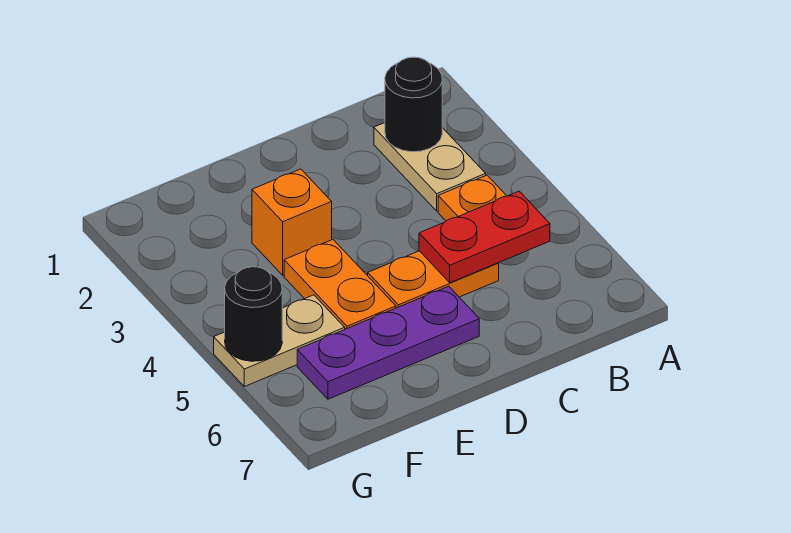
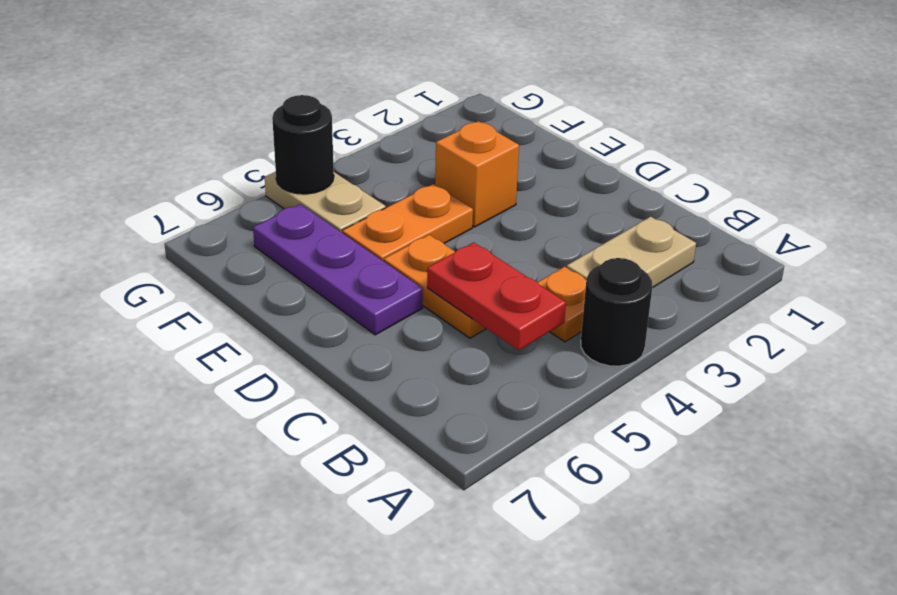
black round brick B2 level 2 -> black round brick A4 level 1

